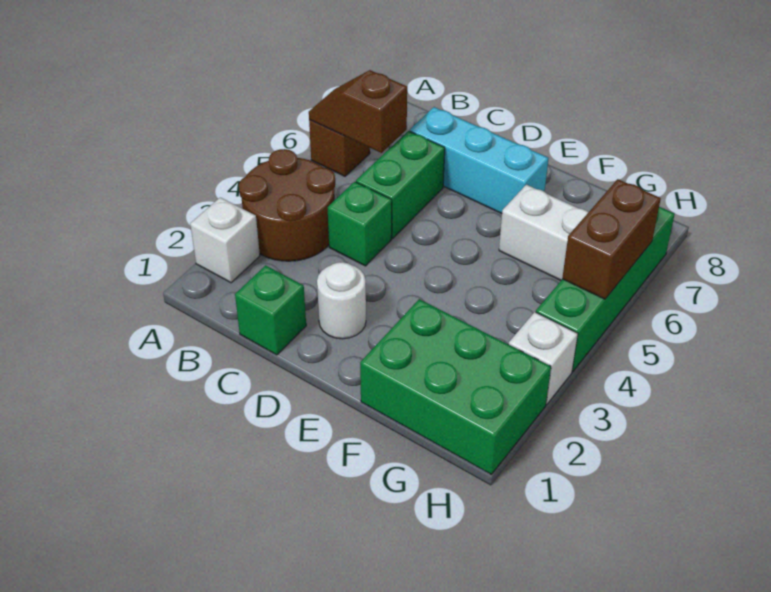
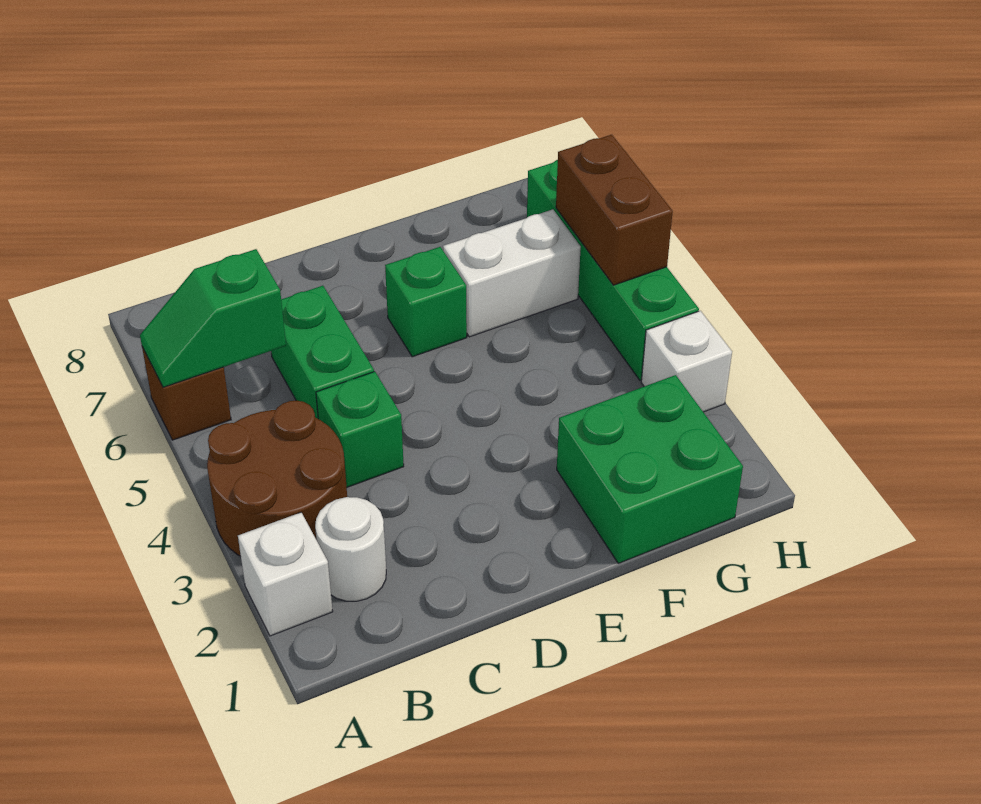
brown slope A6:B6 level 2 top B -> green slope A6:B6 level 2 top B
green brick C1 level 1 -> green brick E6 level 1
cyan brick C7:E7 level 1 -> none
white round brick D2 level 1 -> white round brick B2 level 1
green brick F1:H2 level 1 -> green brick F1:G2 level 1

